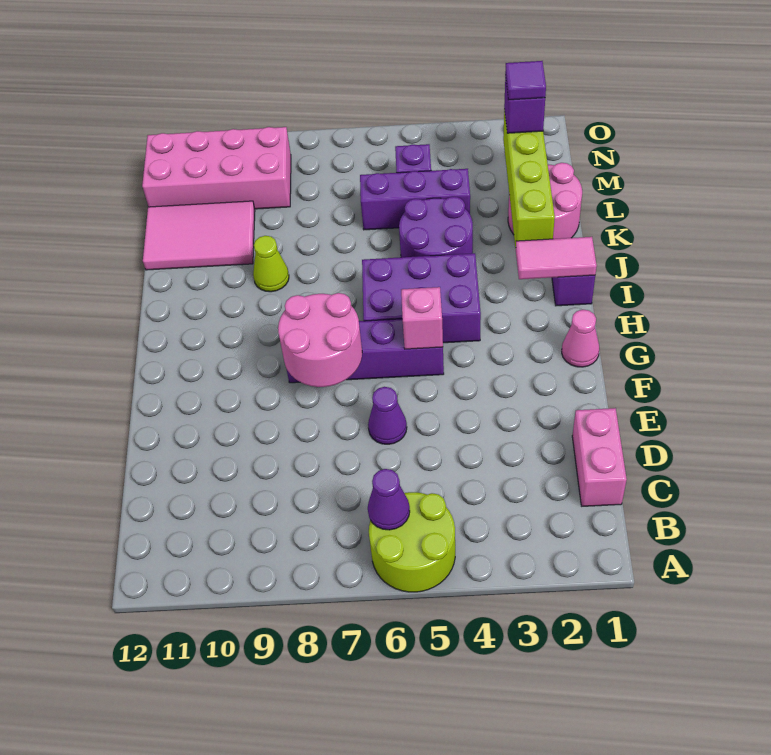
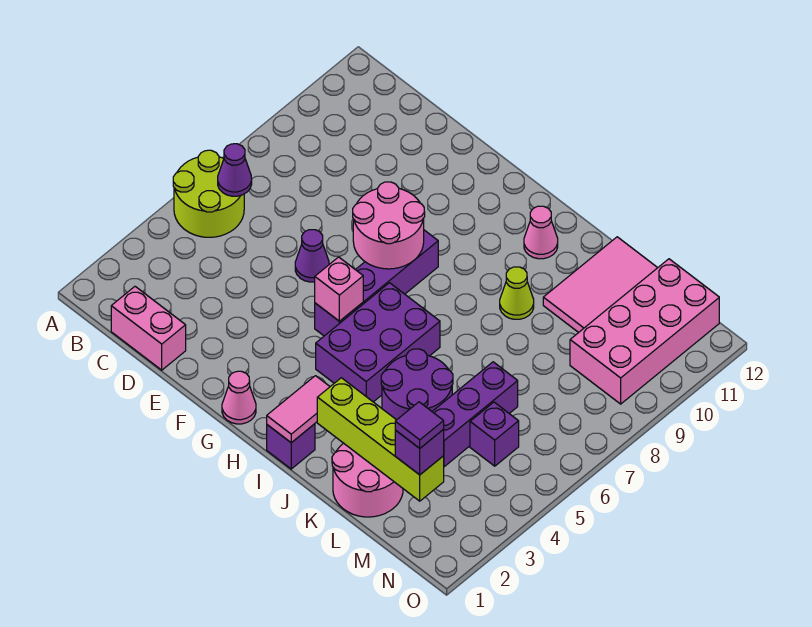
none -> pink cone I11 level 1

